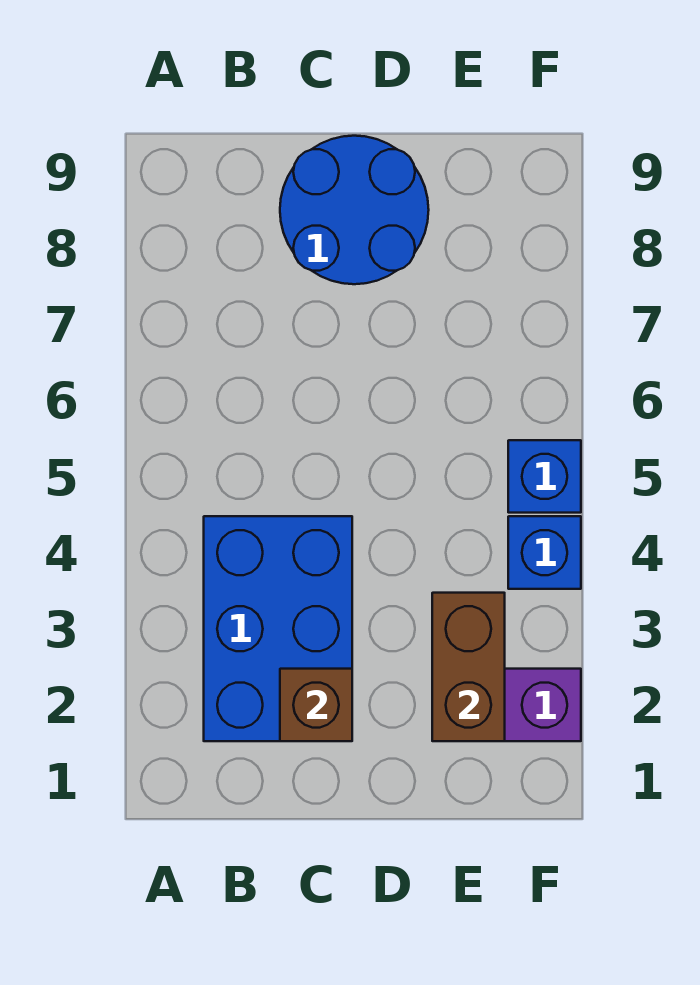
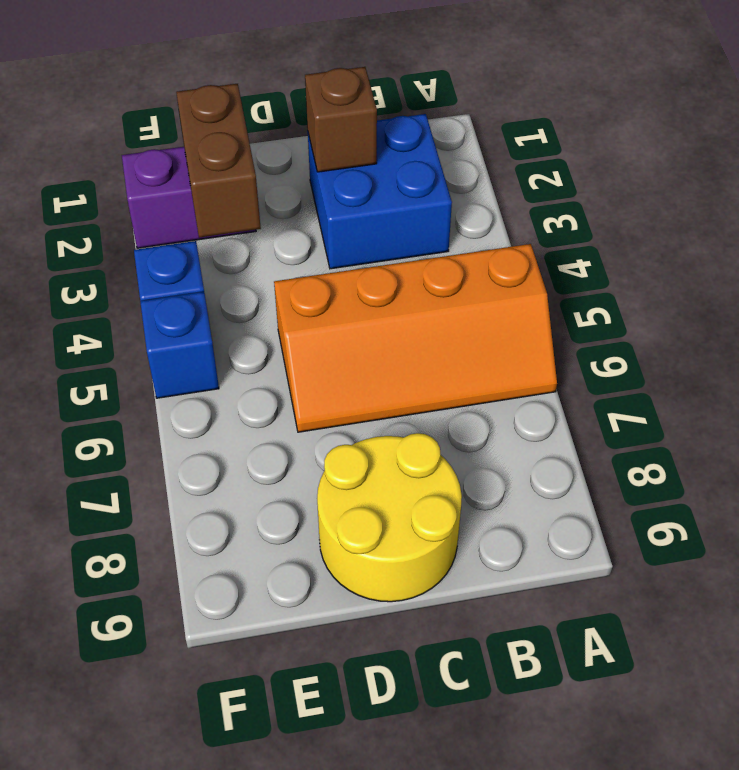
none -> orange slope A5:D6 level 1 top 5
blue brick B2:C4 level 1 -> blue brick B2:C3 level 1
blue round brick C8:D9 level 1 -> yellow round brick C8:D9 level 1

